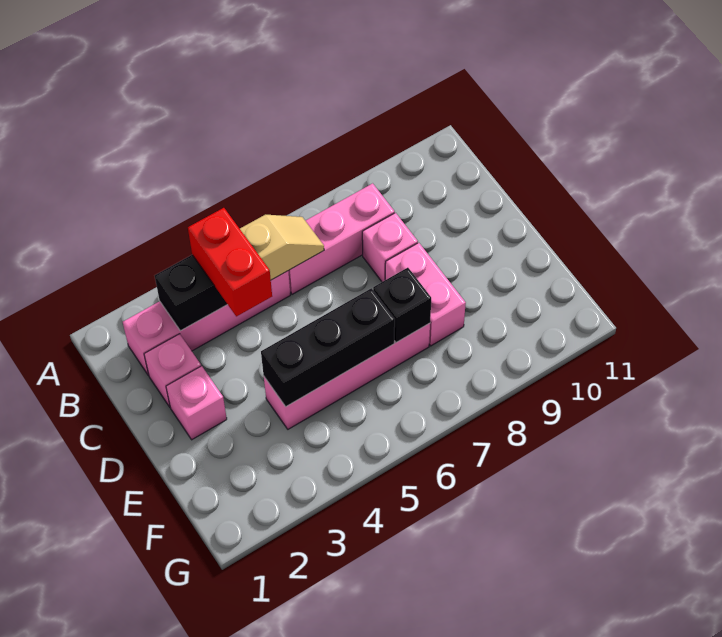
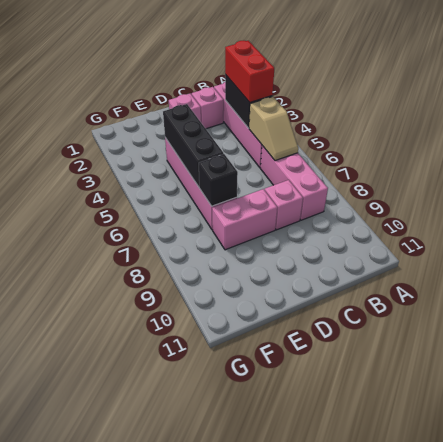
red brick B4:C4 level 3 -> red brick B3:B4 level 3

